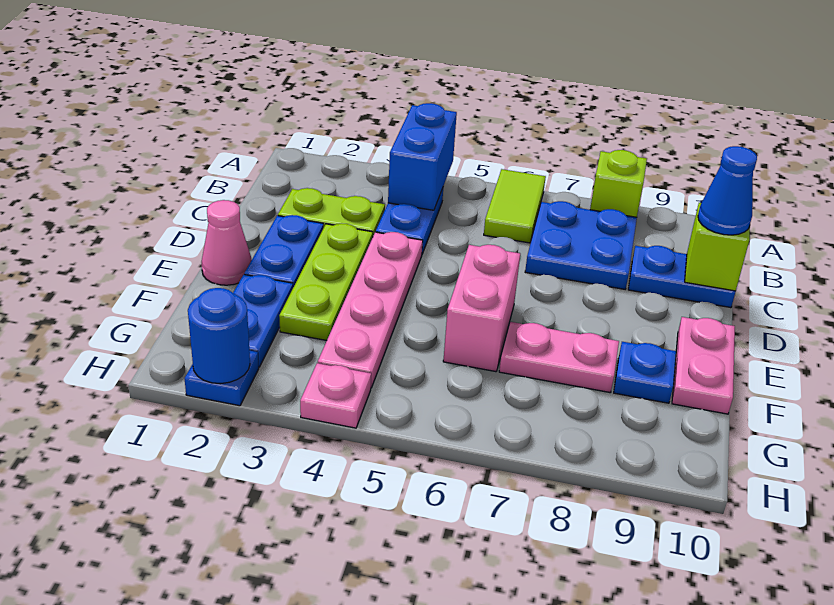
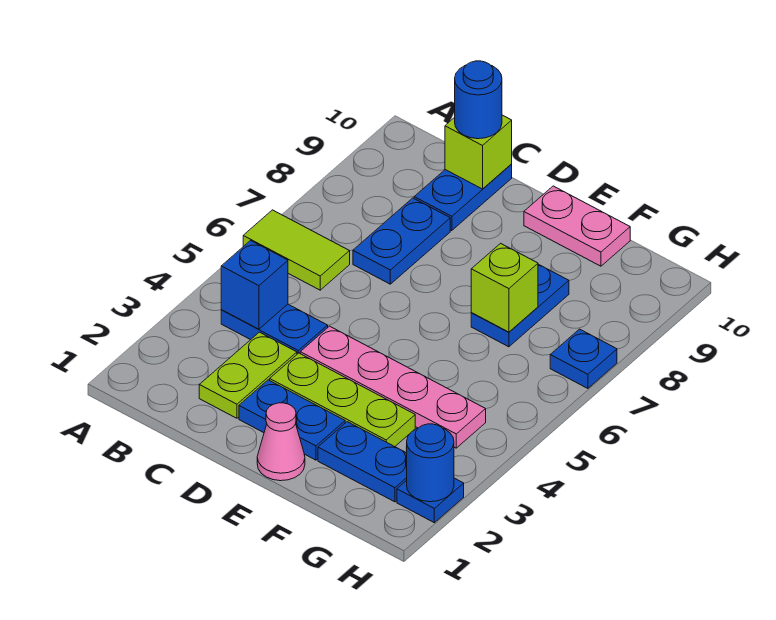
blue brick A4:B4 level 2 -> blue brick B4 level 2
lime brick A8 level 1 -> lime brick F7 level 2
blue plate B7:C8 level 1 -> blue plate C7:C8 level 1
blue cone C10 level 3 -> blue round brick C10 level 3
pink brick E6:F6 level 1 -> none
pink plate F7:F8 level 1 -> blue plate F7:F8 level 1
blue plate F9 level 1 -> blue plate H7 level 1
pink plate H4 level 1 -> none

